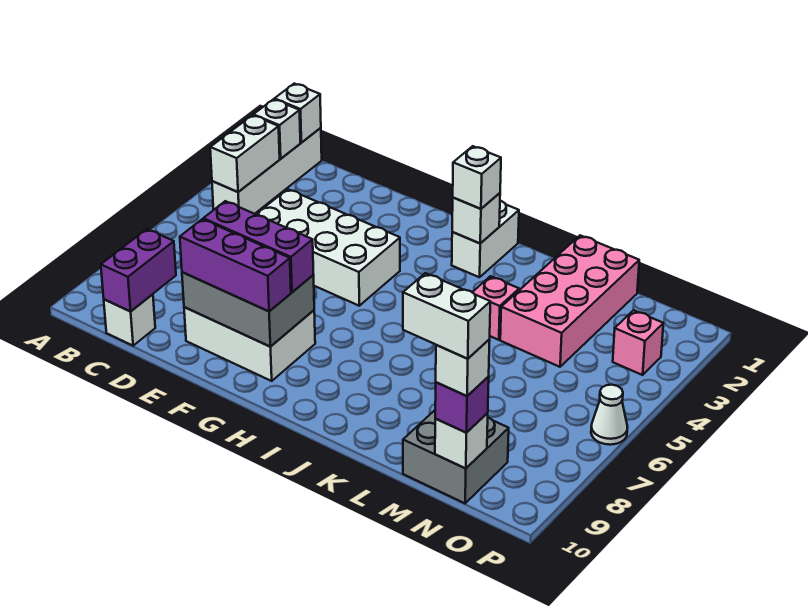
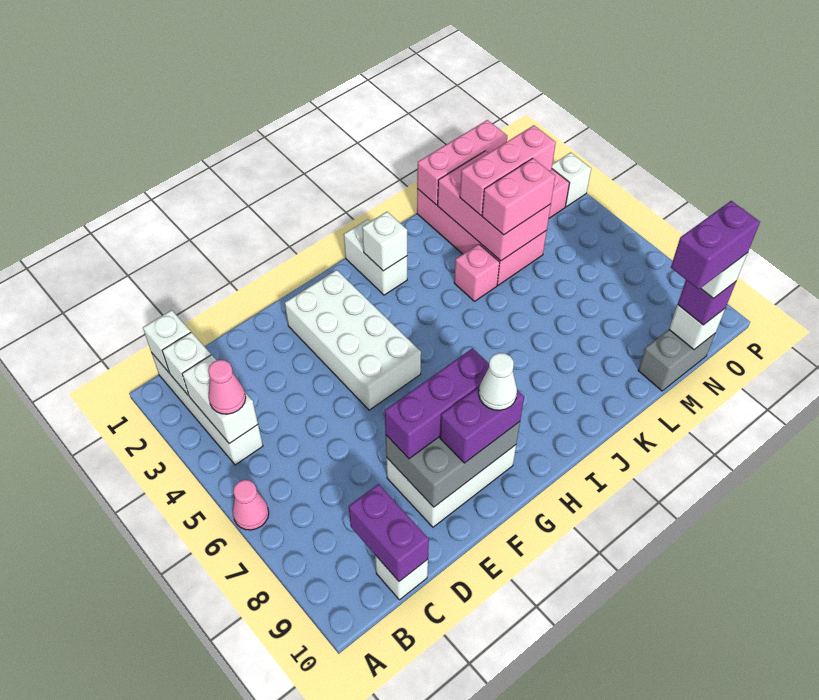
none -> pink cone A6 level 1
none -> pink cone B4 level 3
white brick D4:G5 level 1 -> white brick F2:G5 level 1
purple brick E9:G9 level 3 -> purple brick F9:G9 level 3
white brick I2 level 3 -> white brick P3 level 1
none -> pink brick L1:N1 level 2
none -> pink brick L2:M4 level 2
none -> pink brick L3:N3 level 3
none -> pink brick L4:M4 level 3
grey brick M9:N10 level 1 -> grey brick M10:N10 level 1
white brick M10:N10 level 5 -> purple brick M10:N10 level 5
white cone P6 level 1 -> white cone G9 level 4

